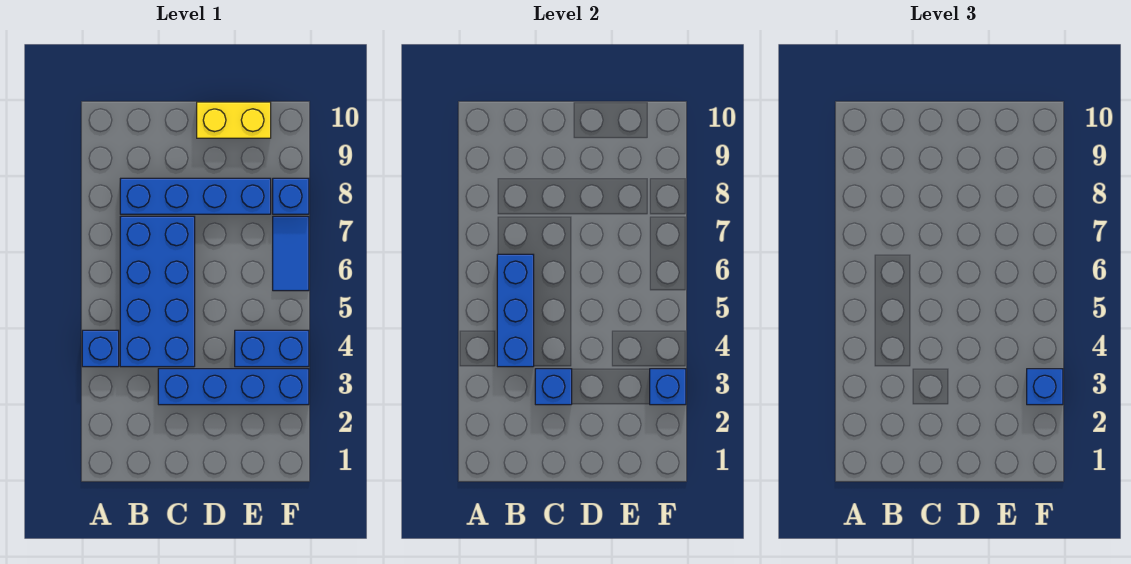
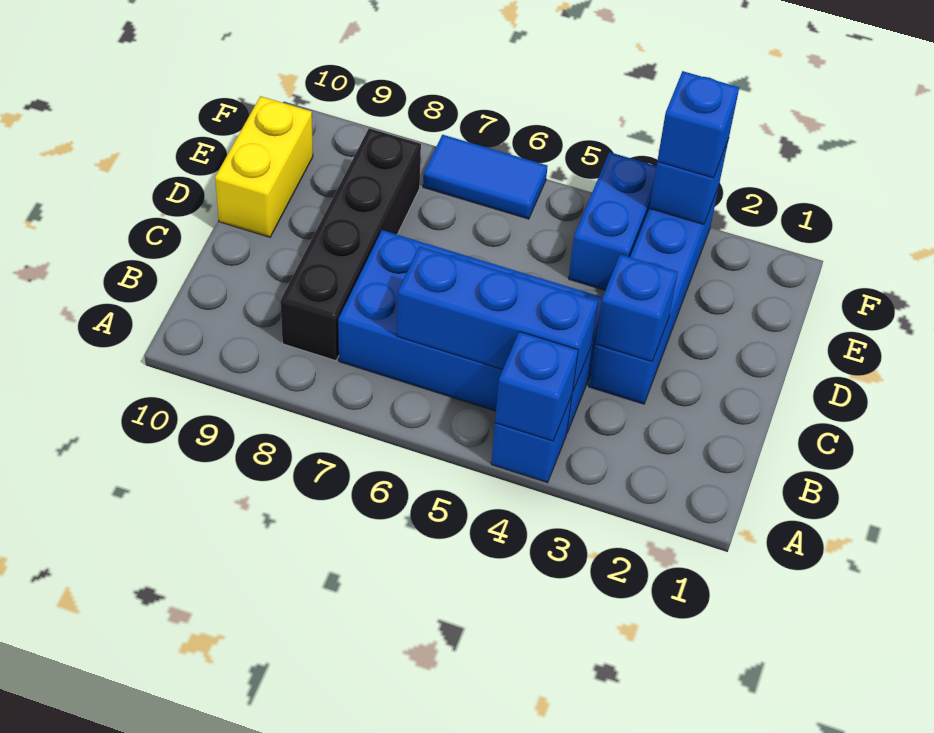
blue brick B8:E8 level 1 -> black brick B8:E8 level 1
blue brick F8 level 1 -> blue brick A4 level 2

